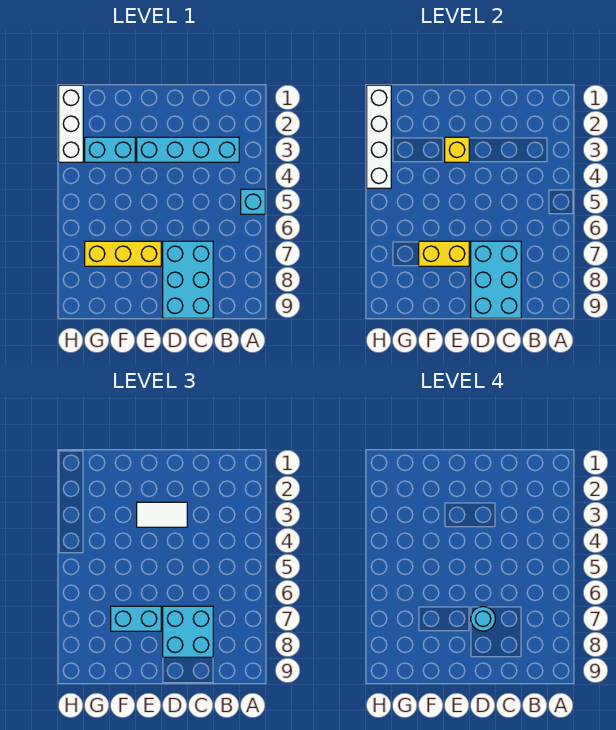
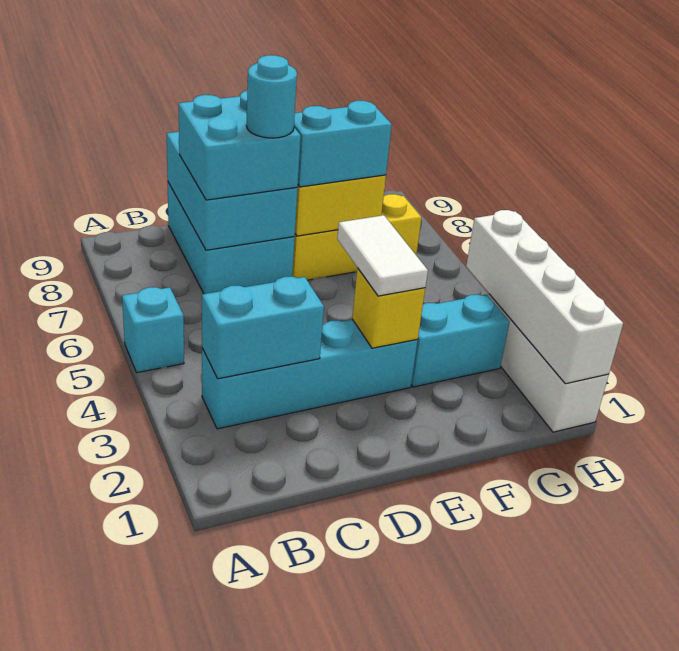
none -> cyan brick B3:C3 level 2
white tile D3:E3 level 3 -> white tile E3:E4 level 3

